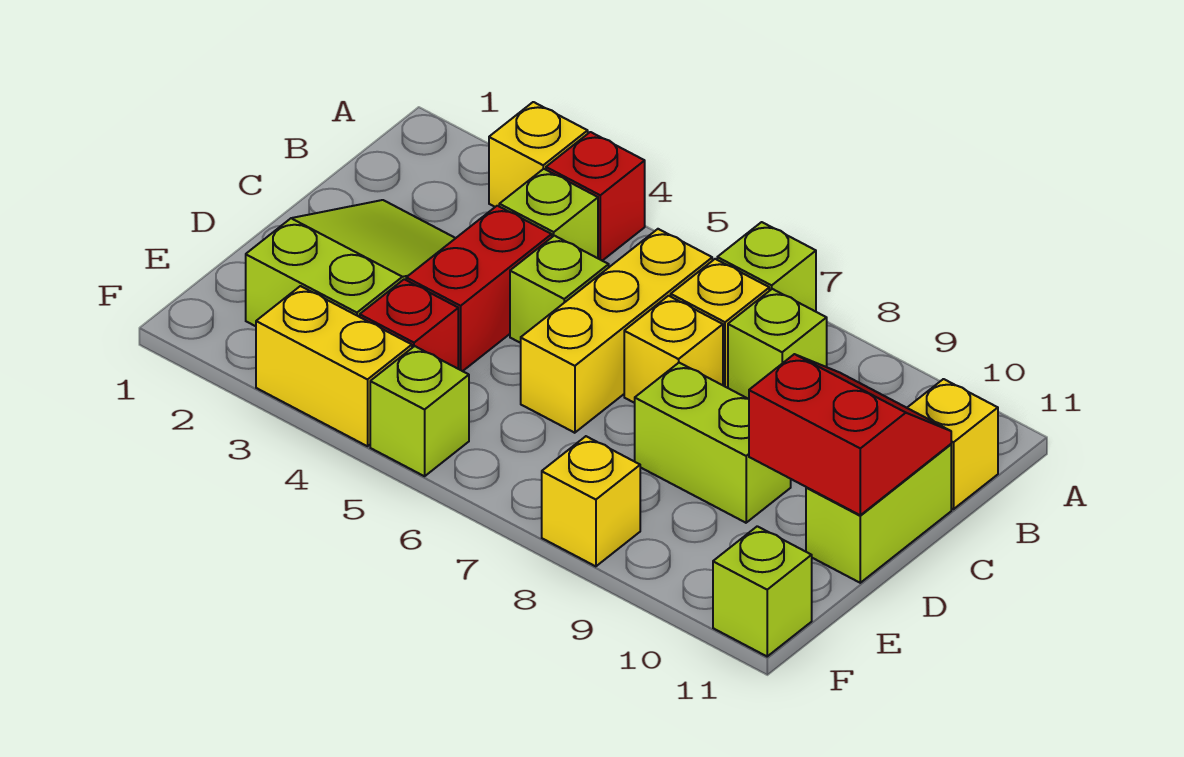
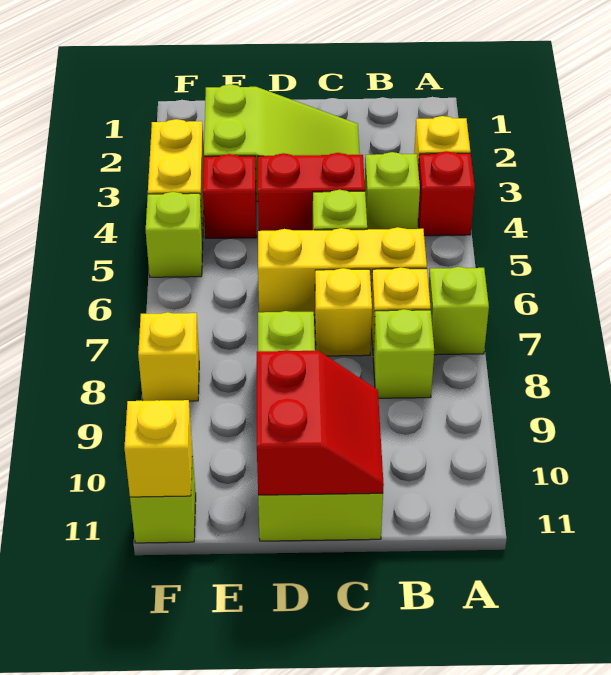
yellow brick B11 level 1 -> yellow brick F11 level 2

